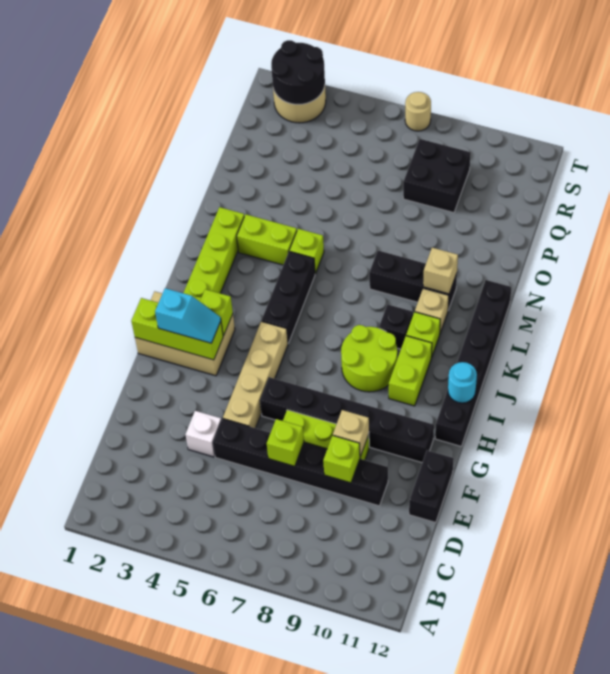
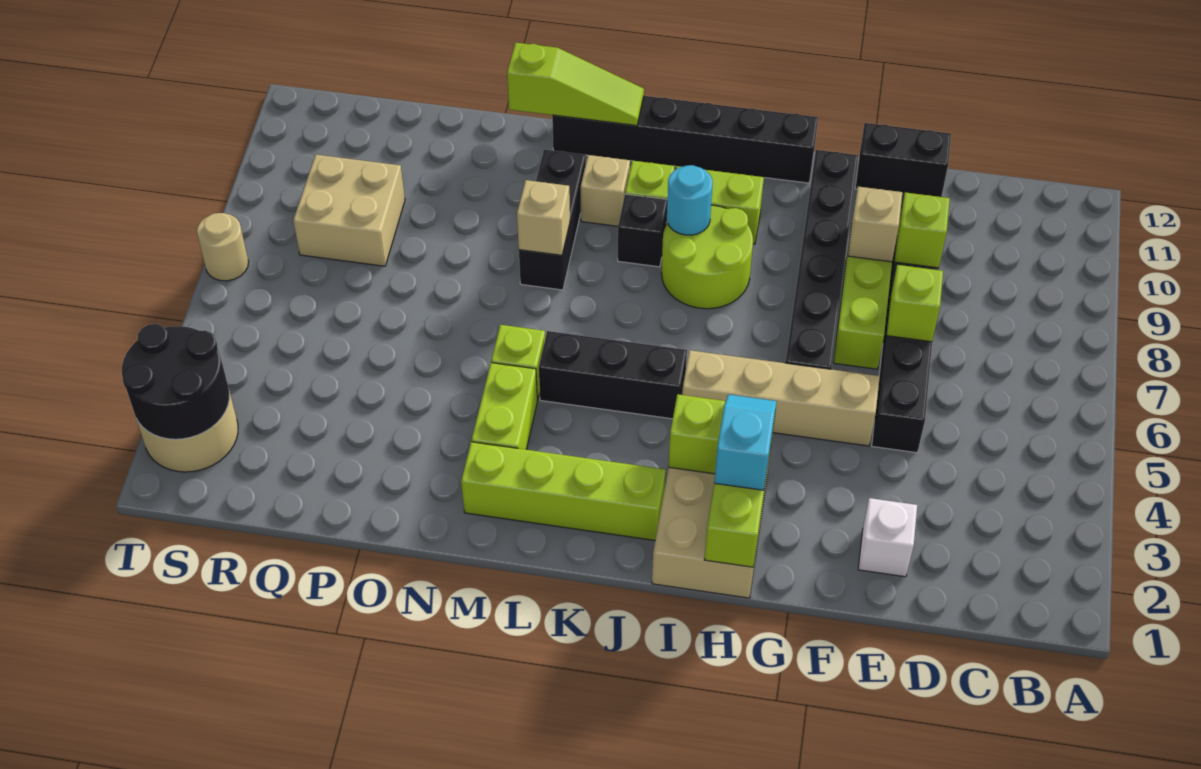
white brick E4 level 1 -> white brick E2 level 1
cyan round brick I12 level 2 -> cyan round brick J9 level 2
none -> lime slope L12:N12 level 2 top N
tan brick M10 level 2 -> tan brick M8 level 2
black brick Q8:R9 level 1 -> tan brick Q8:R9 level 1

